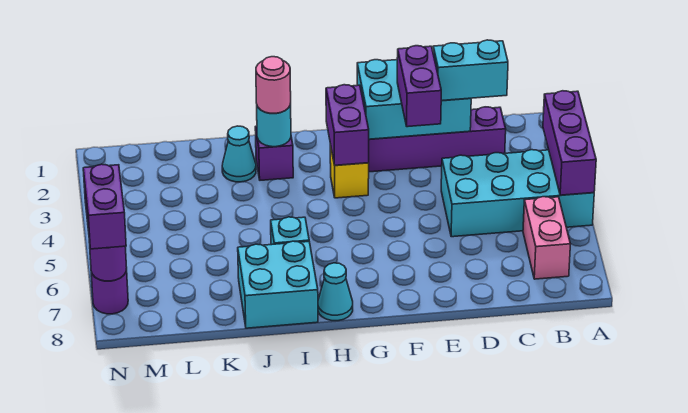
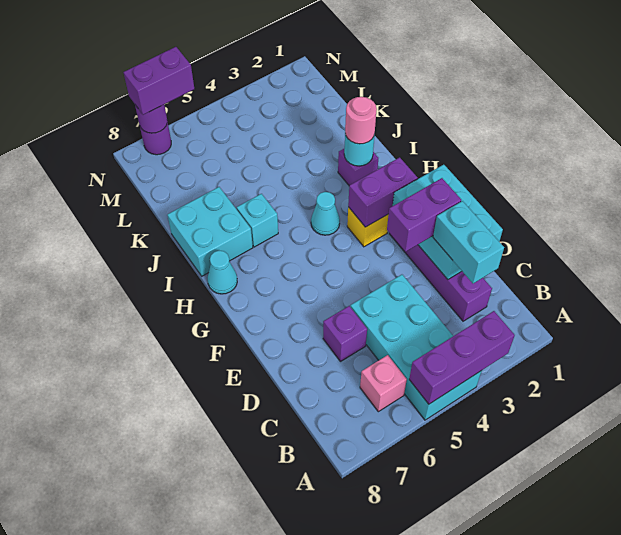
pink brick B6:B7 level 1 -> pink brick B6 level 1
none -> purple brick D6 level 1
cyan cone J2 level 1 -> cyan cone H4 level 1

